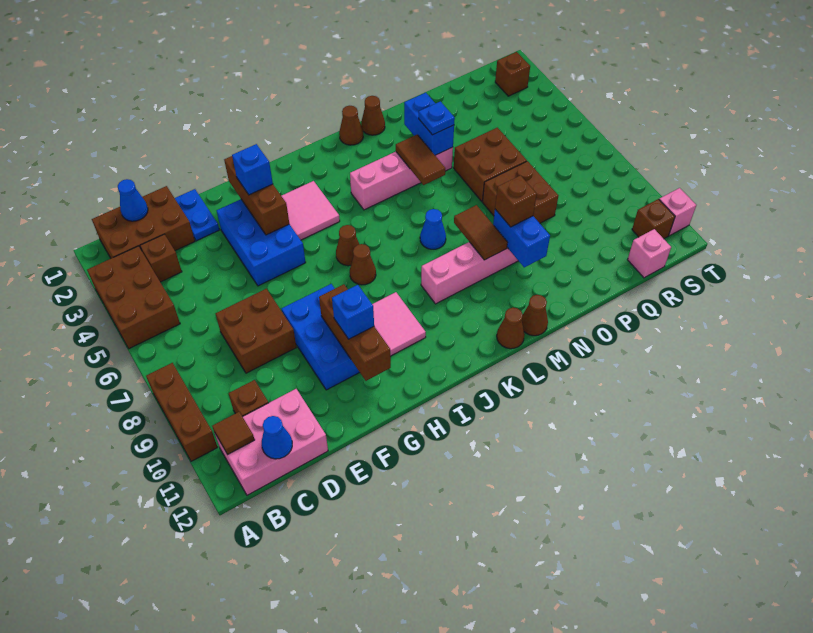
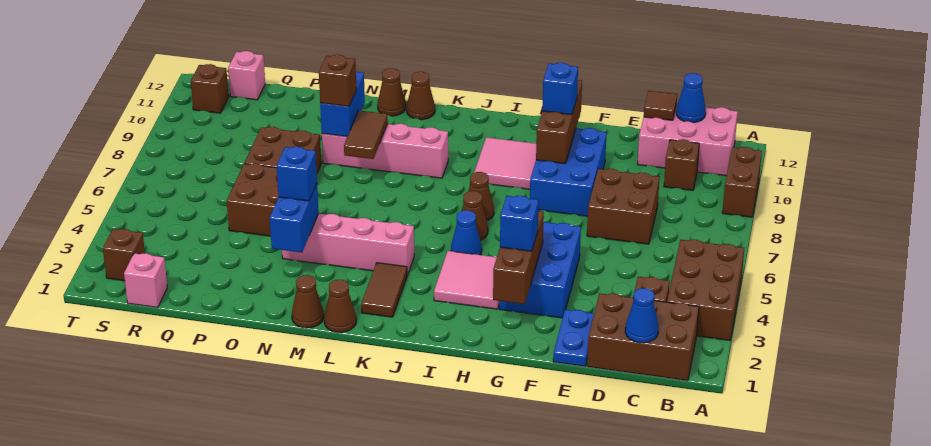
brown brick A8:A10 level 1 -> brown brick A9:A10 level 1
brown tile B11 level 2 -> brown tile D12 level 2
blue cone L7 level 1 -> blue cone I5 level 1
brown tile M4:M5 level 2 -> brown tile K2:K3 level 1
blue plate N4 level 3 -> blue brick N4 level 3
pink brick T11 level 1 -> pink brick R1 level 1

